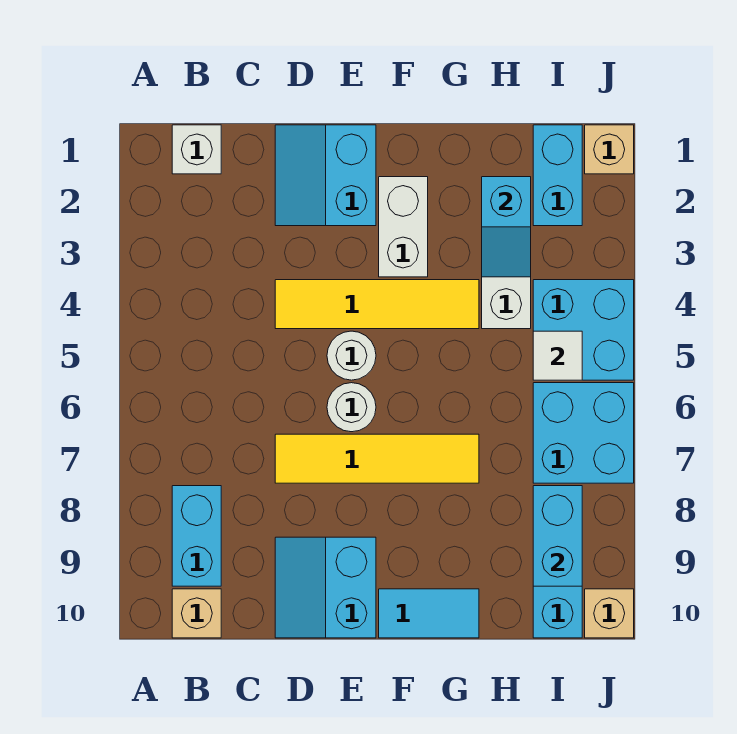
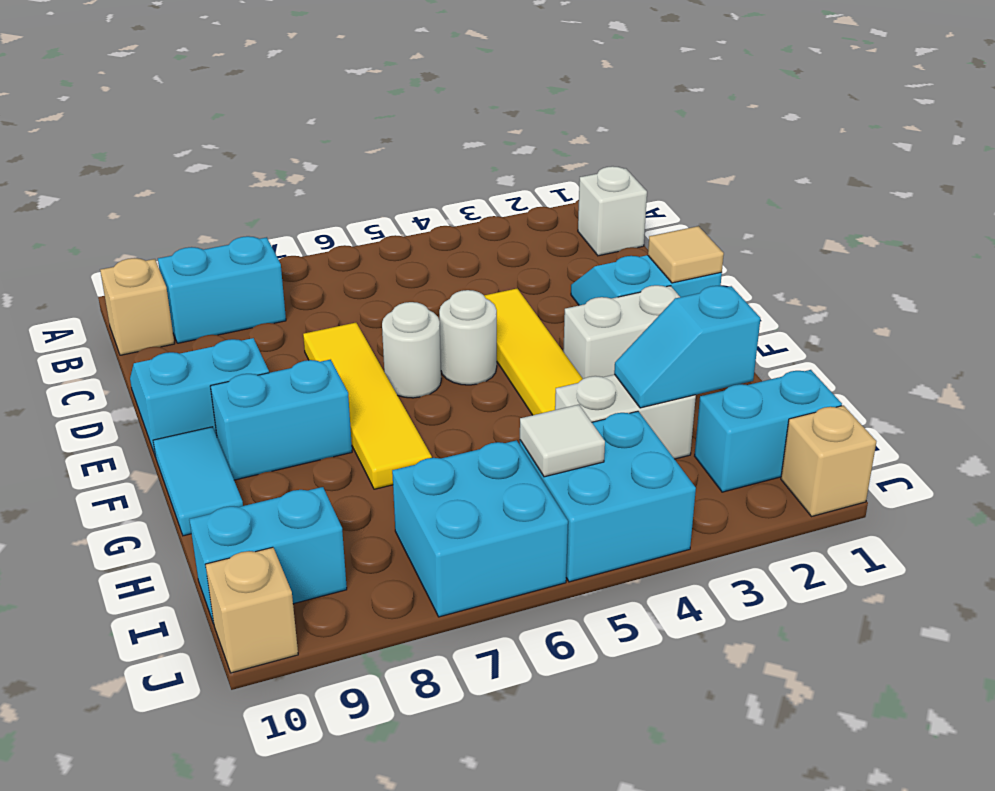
none -> tan tile E1 level 2
cyan brick I8:I9 level 2 -> cyan brick F8:F9 level 1

